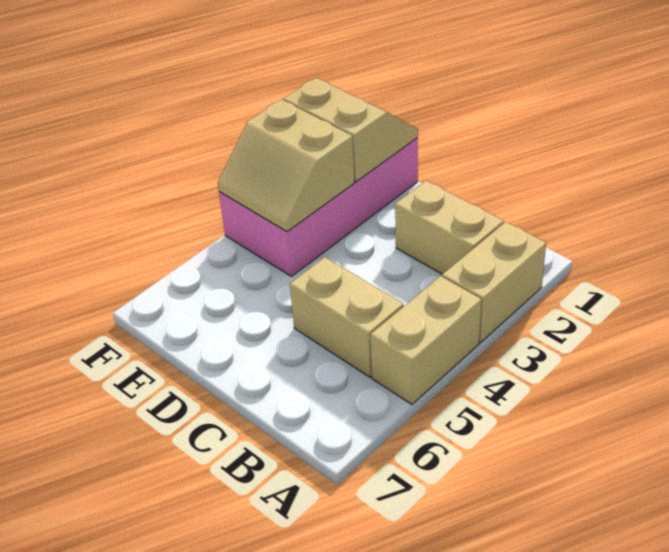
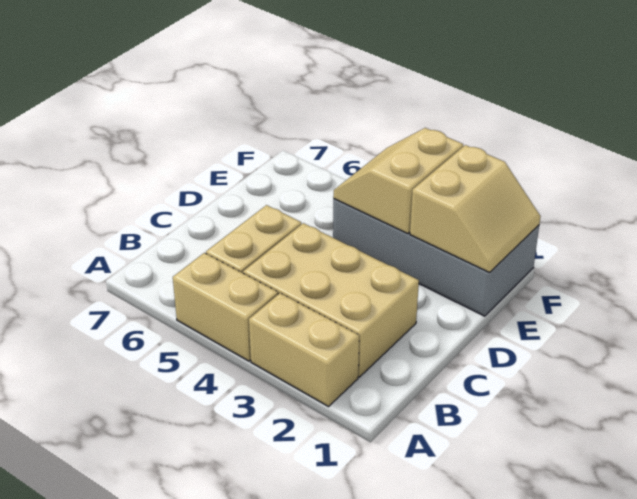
tan brick B2:C2 level 1 -> tan brick B2:C4 level 1
pink brick E1:F4 level 1 -> grey brick E1:F4 level 1

